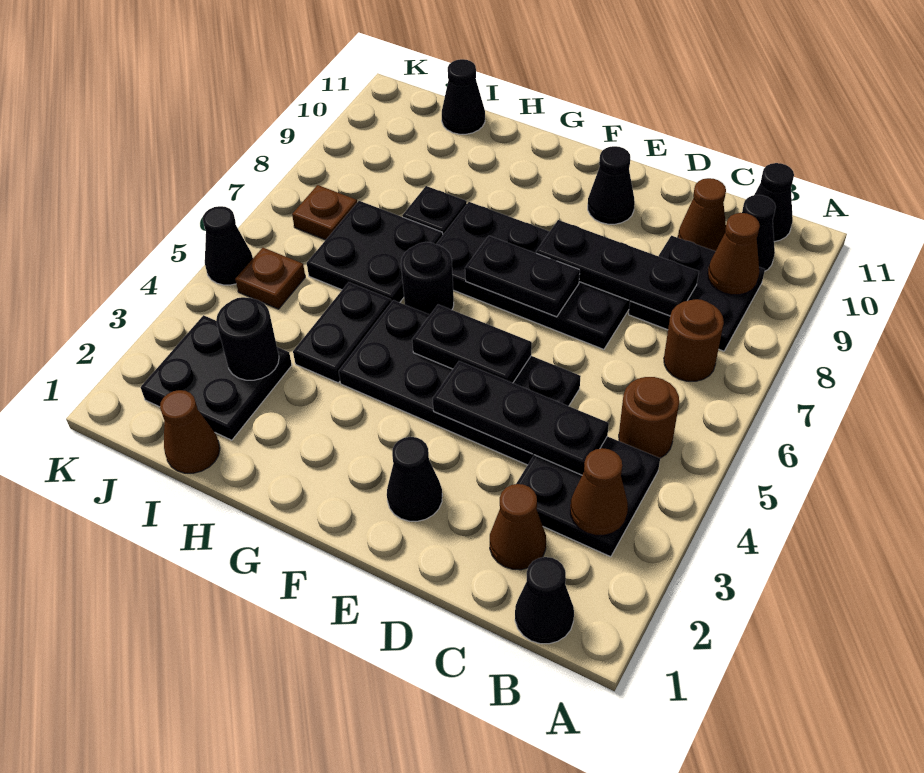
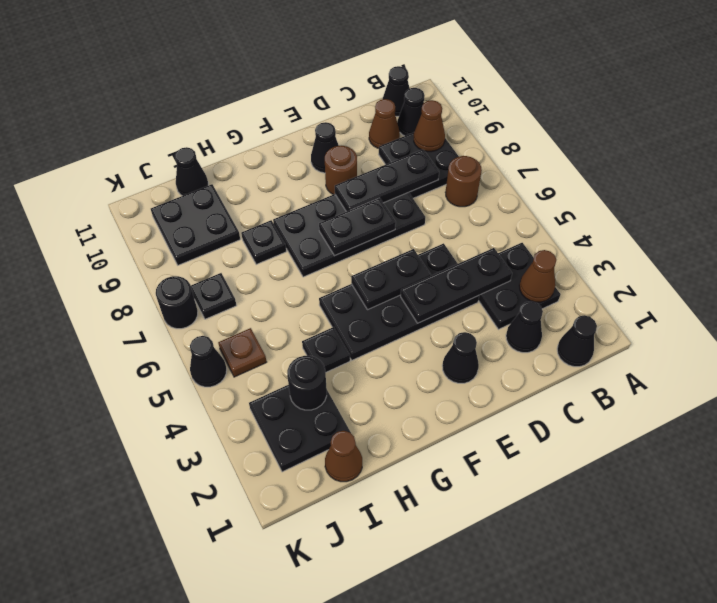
brown round brick B5 level 1 -> brown round brick E9 level 1
brown cone C2 level 1 -> black cone C2 level 1
black round brick G6 level 1 -> black round brick K7 level 1
black plate H4:H5 level 1 -> black plate H4 level 1
black plate H6:I7 level 1 -> black plate I9:J10 level 1
brown plate J7 level 1 -> black plate J7 level 1

